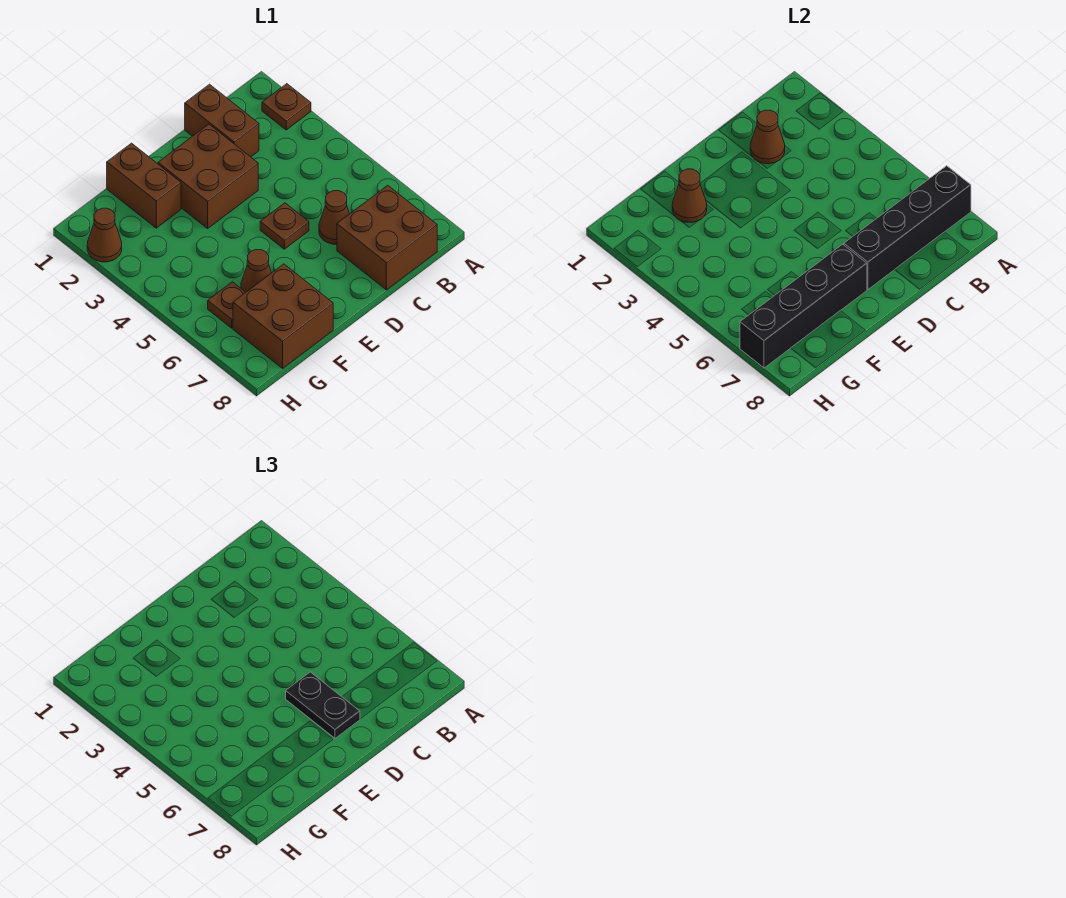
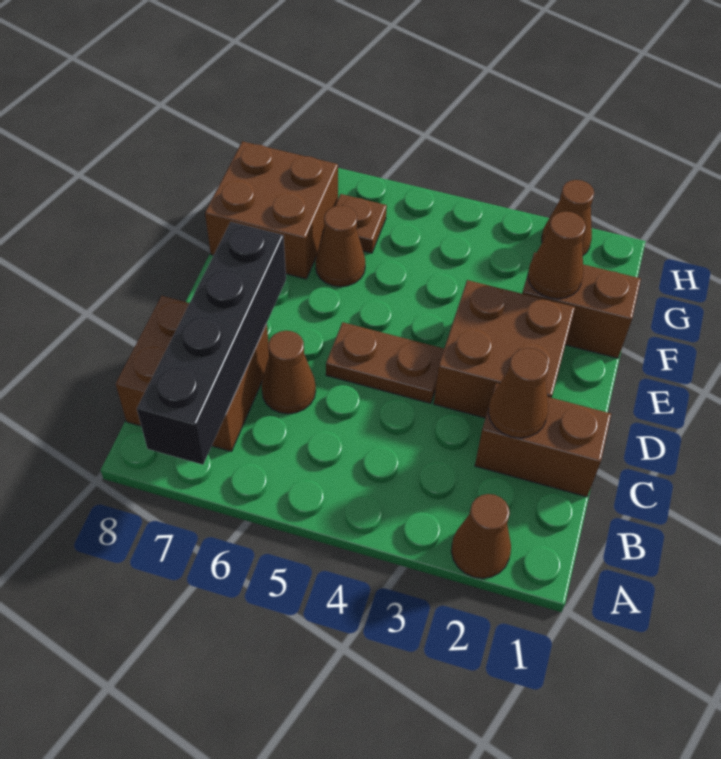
brown plate A2 level 1 -> brown cone A2 level 1
brown plate D5 level 1 -> brown plate D4:D5 level 1
black plate D6:D7 level 3 -> none
black brick E7:H7 level 2 -> none

